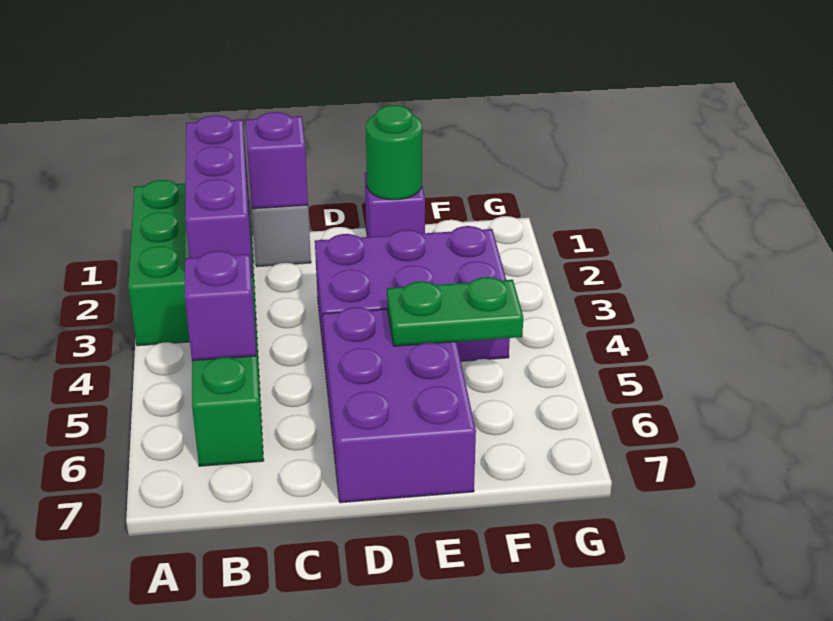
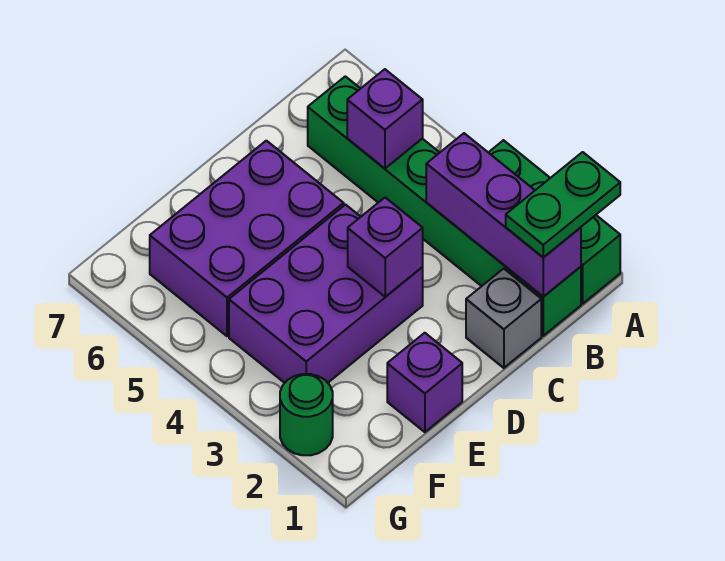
purple brick C1 level 2 -> purple brick D3 level 2
purple brick D5:E7 level 1 -> purple brick D5:F6 level 1
green round brick E1 level 2 -> green round brick G2 level 1
green plate E5:F5 level 2 -> green plate A1:B1 level 3

